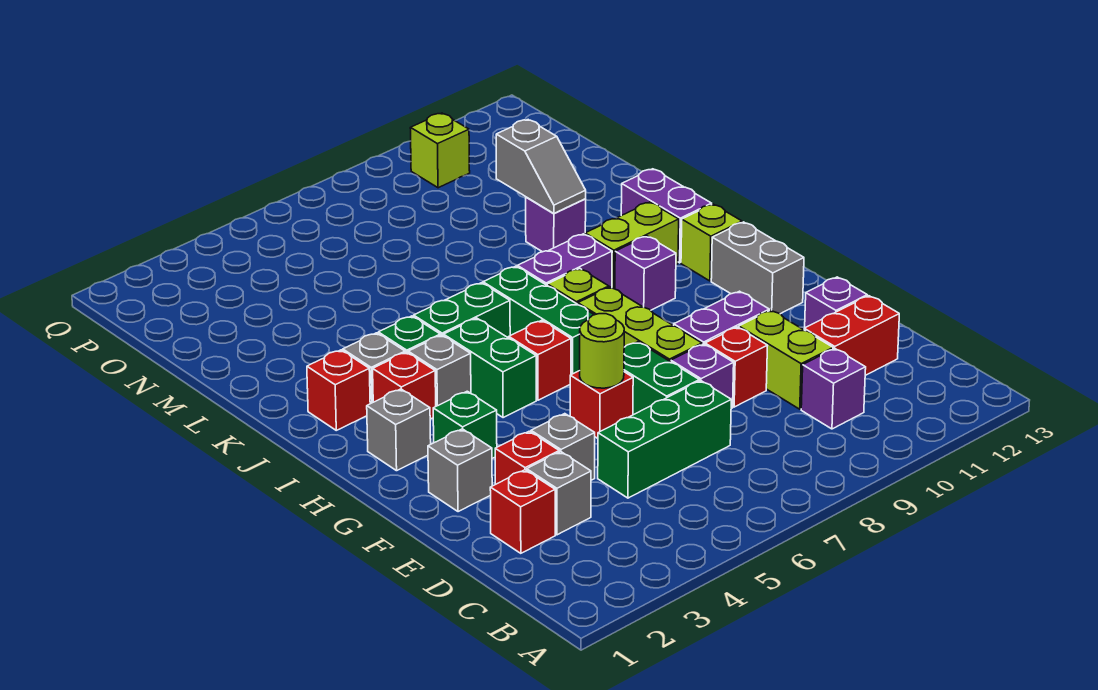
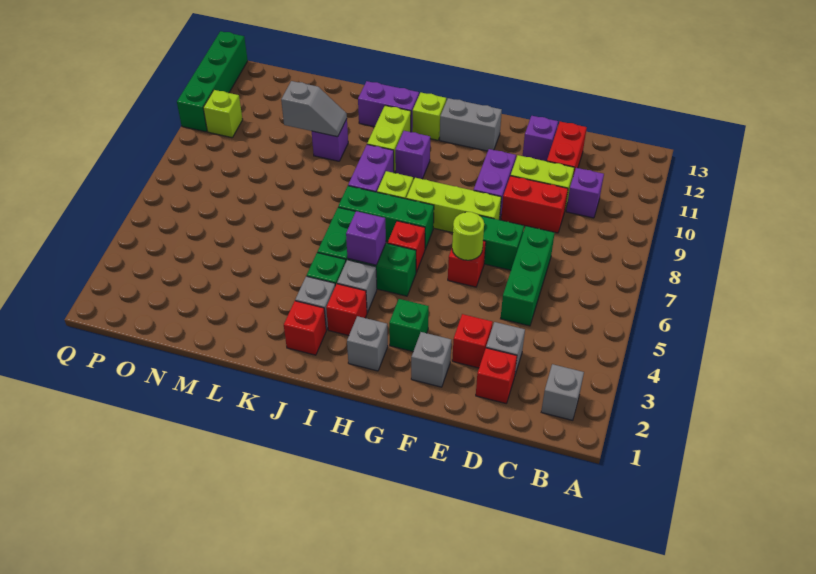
grey brick E4 level 1 -> grey brick B2 level 1
purple brick E8 level 1 -> purple brick I5 level 2
red brick E9 level 1 -> red brick D9:E9 level 1
none -> green brick Q10:Q13 level 1

